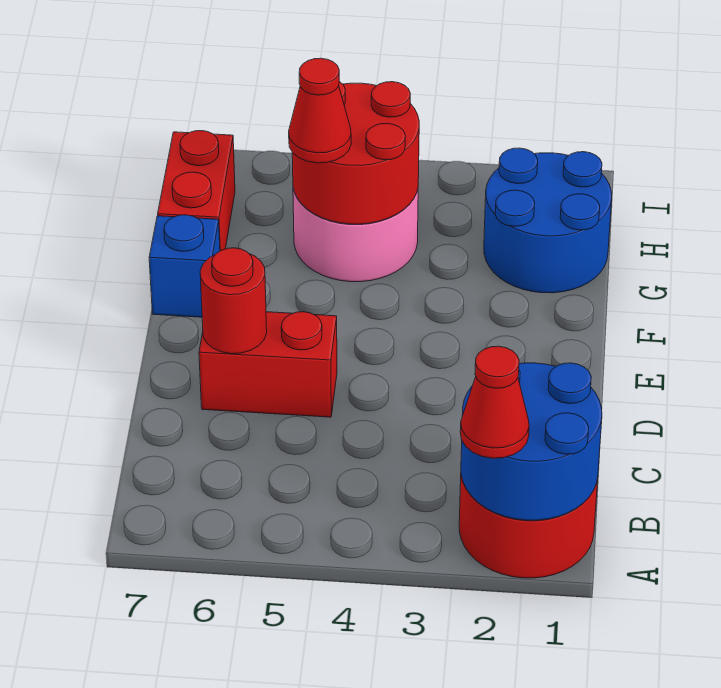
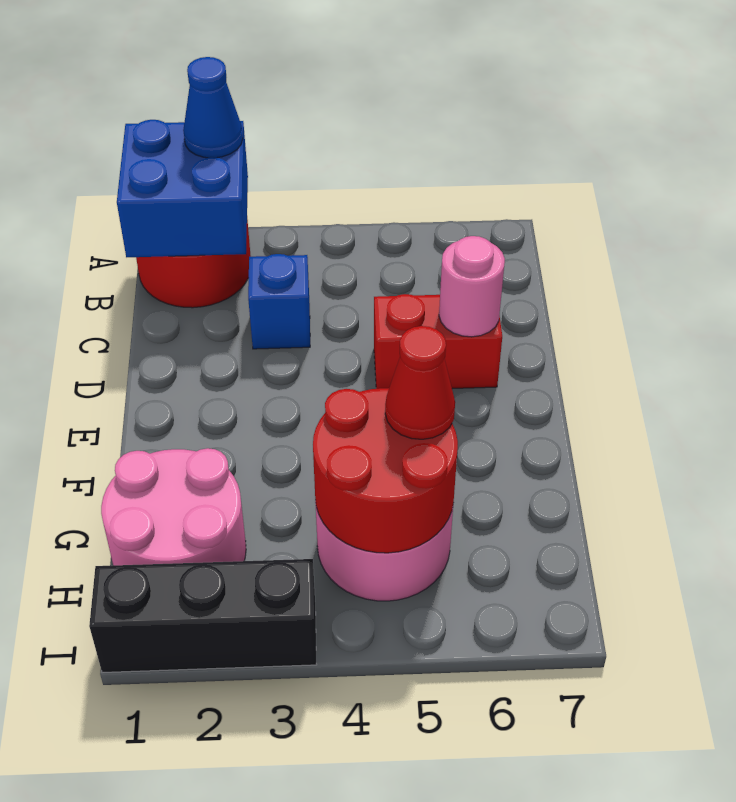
blue round brick A1:B2 level 2 -> blue brick A1:B2 level 2
red cone A2 level 3 -> blue cone A2 level 3
red round brick D6 level 2 -> pink round brick D6 level 2
blue brick F7 level 1 -> blue brick C3 level 1
blue round brick G1:H2 level 1 -> pink round brick G1:H2 level 1
red brick G7:H7 level 1 -> none
none -> black brick I1:I3 level 1

